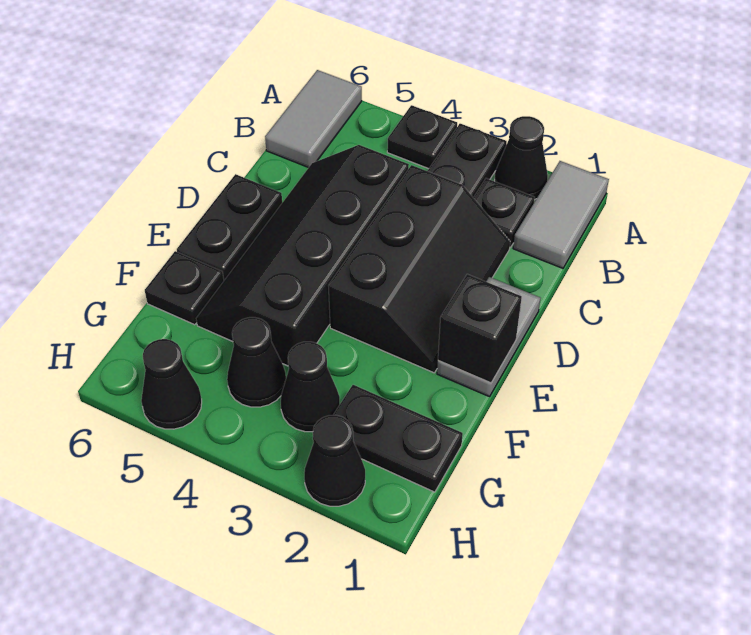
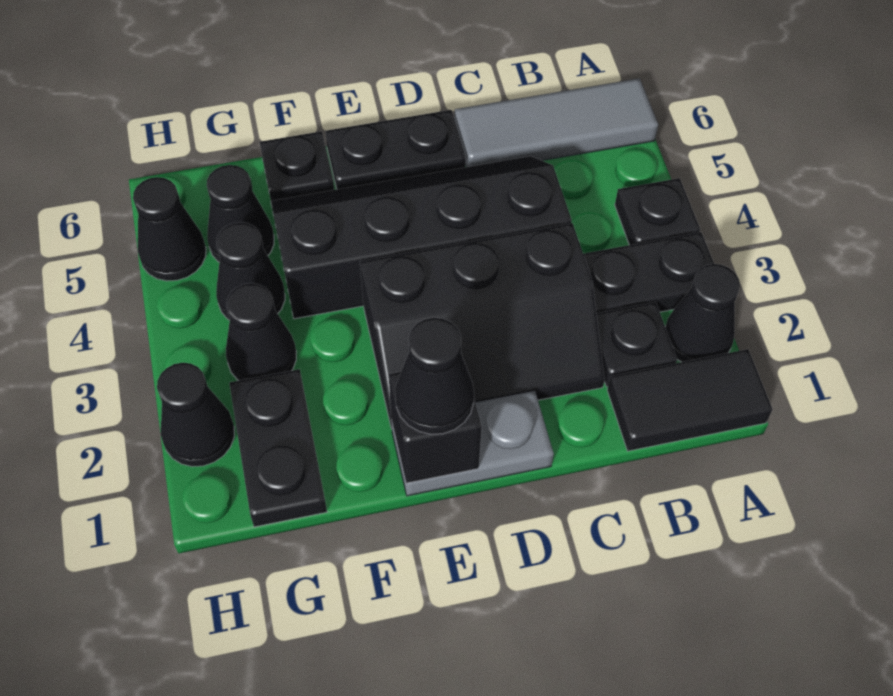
grey tile A1:B1 level 1 -> black tile A1:B1 level 1
grey tile A6:B6 level 1 -> grey tile A6:C6 level 1
none -> black cone E1 level 3
none -> black cone G5 level 1

